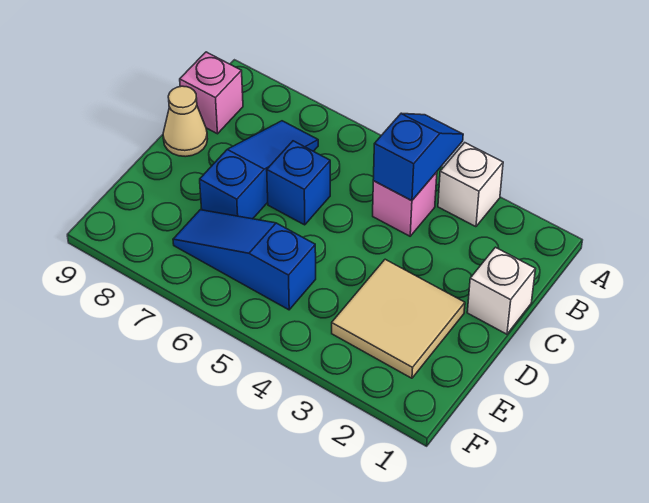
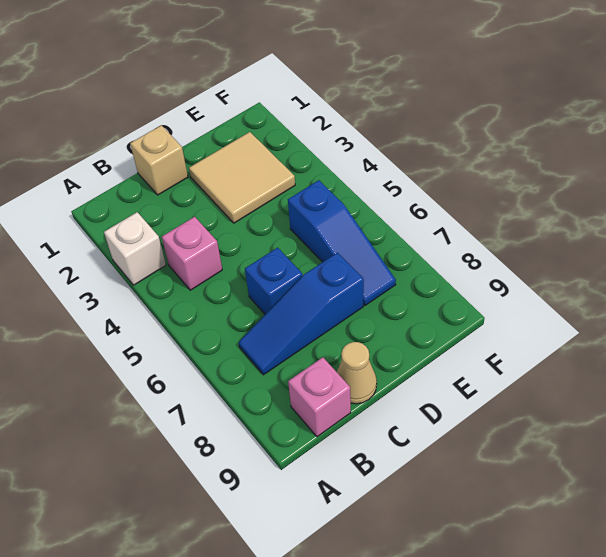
blue slope A4:B4 level 2 top B -> none
white brick C1 level 1 -> tan brick C1 level 1

